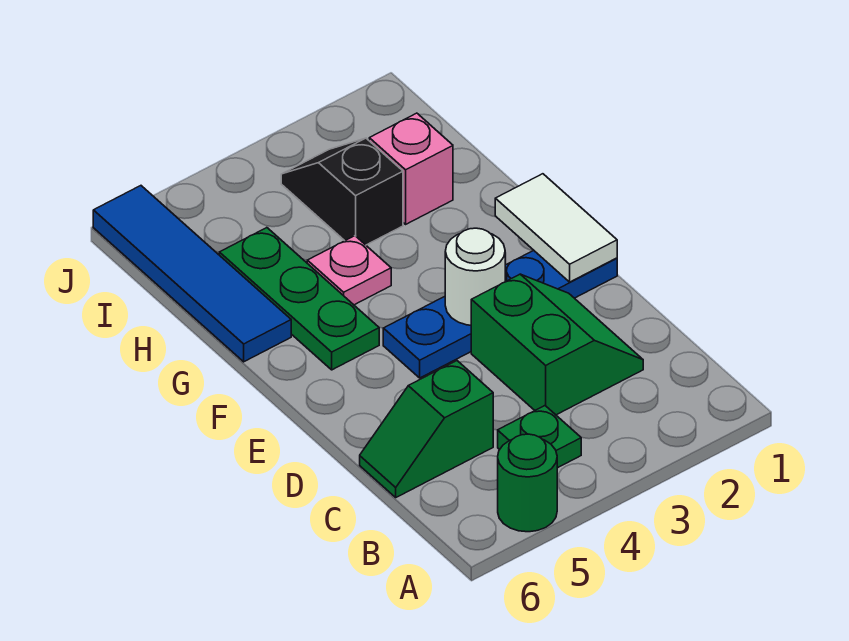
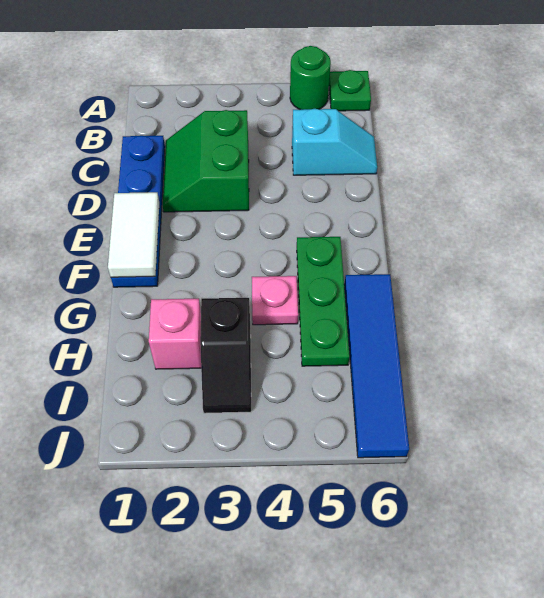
green plate B4 level 1 -> green plate A6 level 1
green slope C5:C6 level 1 top 5 -> cyan slope C5:C6 level 1 top 5
blue plate E1:E4 level 1 -> blue plate C1:F1 level 1
white round brick E3 level 2 -> none

